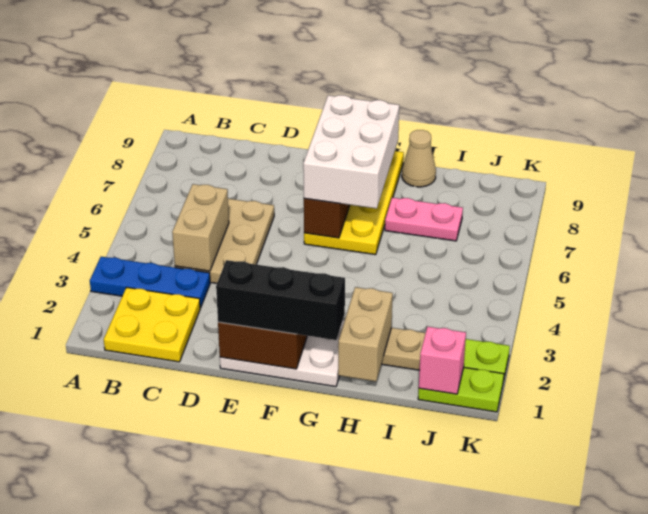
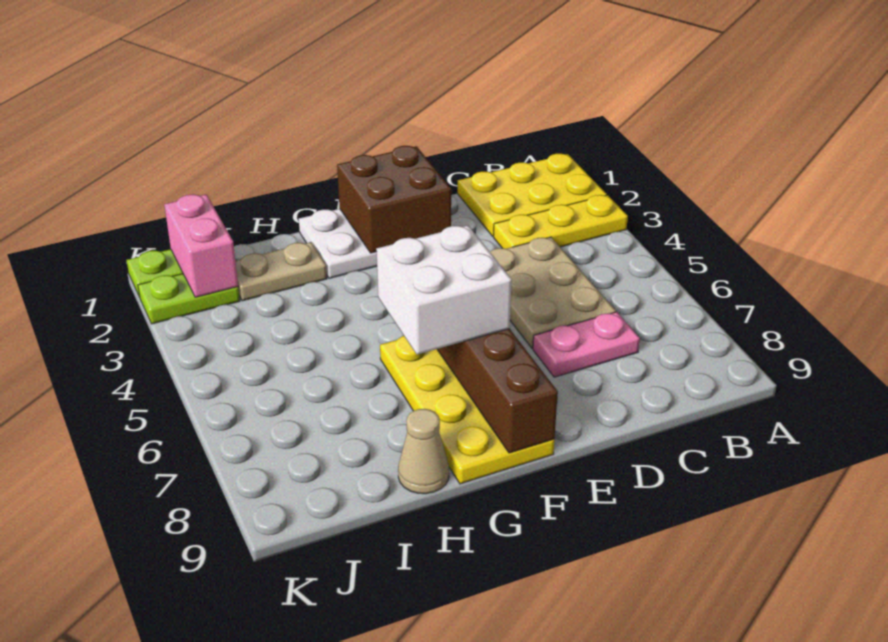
blue plate A3:C3 level 1 -> yellow plate A3:C3 level 1
yellow plate B1:C2 level 1 -> yellow plate A1:C2 level 1
tan brick C4:C5 level 2 -> none
black brick E1:G1 level 3 -> none
white brick F6:G8 level 3 -> white brick F6:G7 level 3
tan brick H1:H2 level 2 -> none
pink plate H7:I7 level 1 -> pink plate C7:D7 level 1
pink brick J1 level 2 -> pink brick J1:J2 level 2

